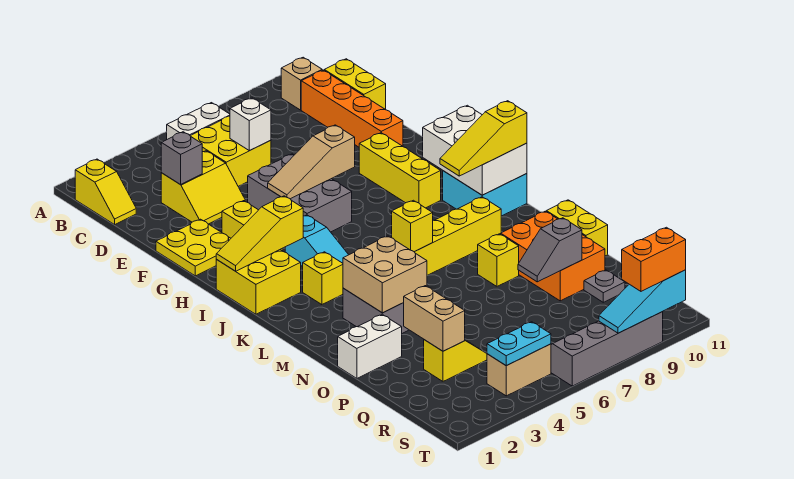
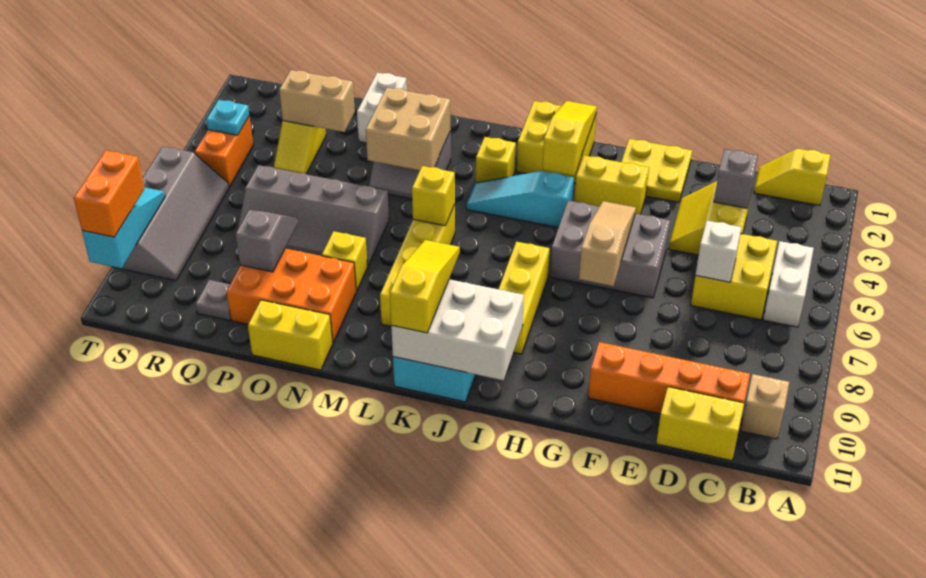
yellow brick G9:I9 level 1 -> yellow brick I7:I9 level 1
none -> grey slope N6:Q7 level 1 top 6
tan brick S4:S5 level 1 -> orange brick S4:S5 level 1
cyan plate S4:S5 level 2 -> cyan plate S4 level 2

